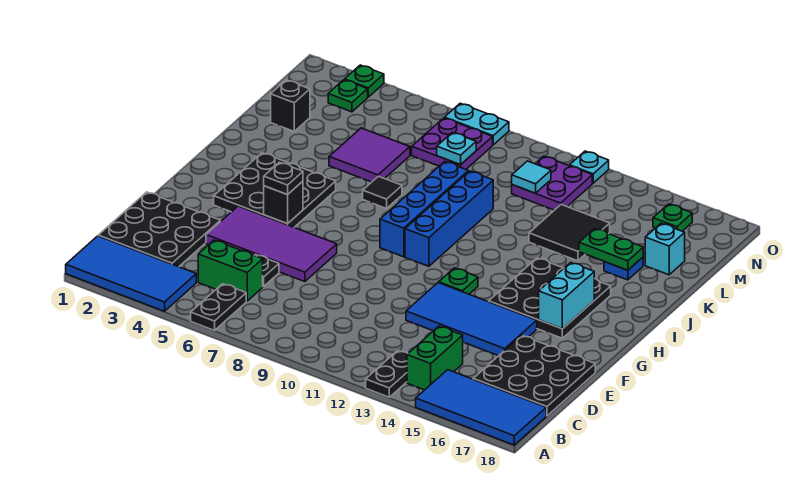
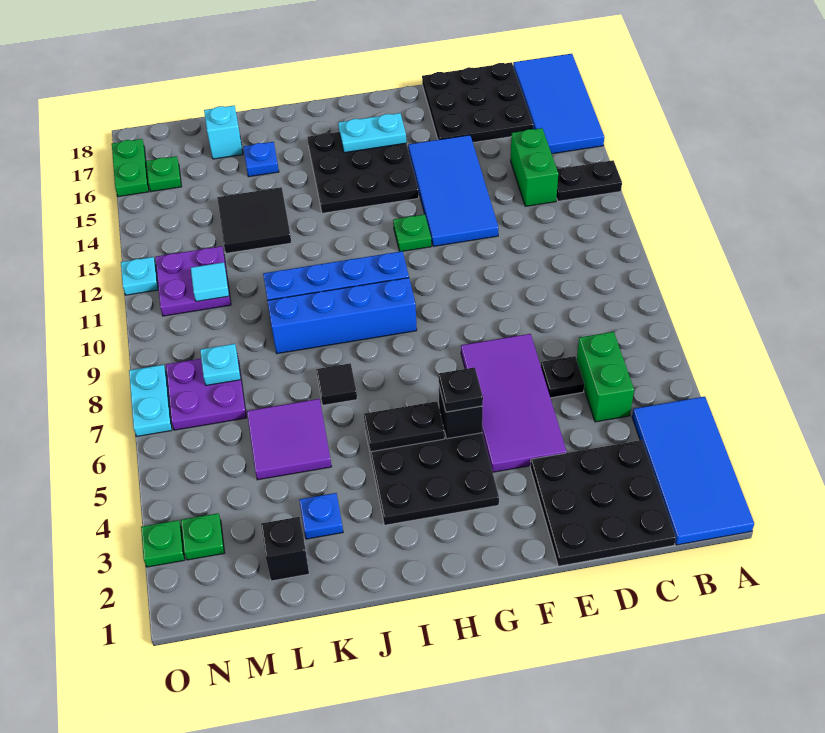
black plate A6:B6 level 1 -> black plate H5:I5 level 2
green brick B14:C14 level 1 -> green brick C13:C14 level 1
cyan brick G16:H16 level 2 -> cyan plate G16:H16 level 2
none -> blue plate K3 level 1
green plate K15:K16 level 2 -> green plate O16:O17 level 1

